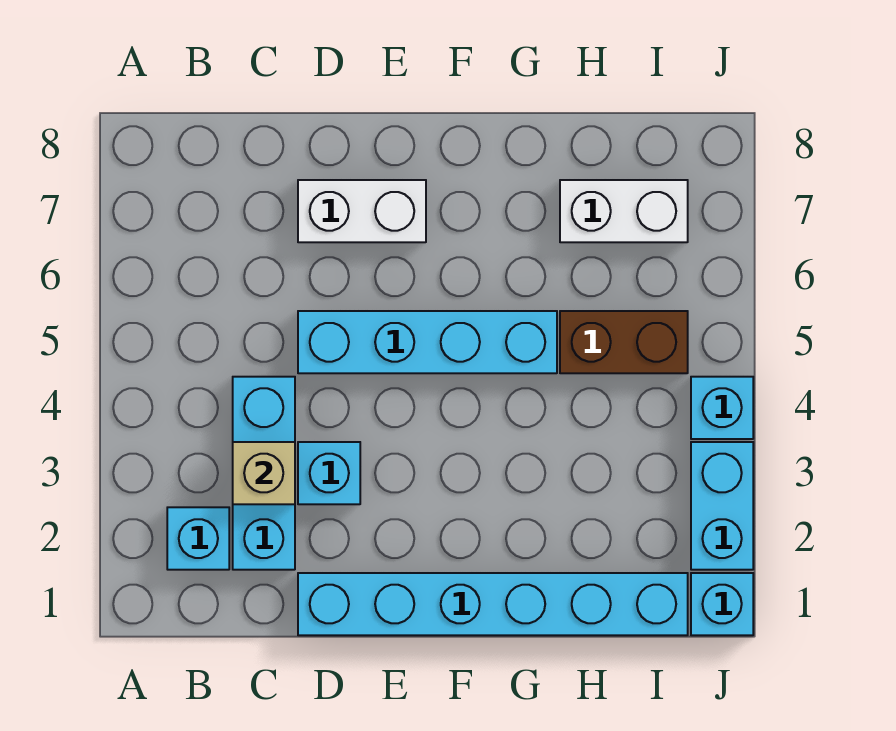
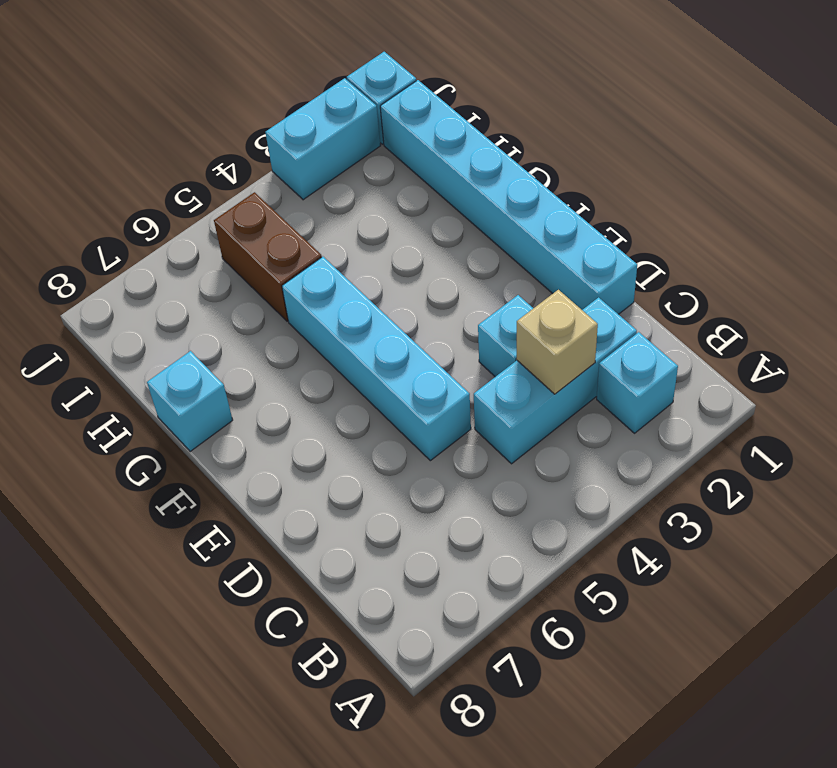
white brick D7:E7 level 1 -> none
white brick H7:I7 level 1 -> none
cyan brick J4 level 1 -> cyan brick G8 level 1

